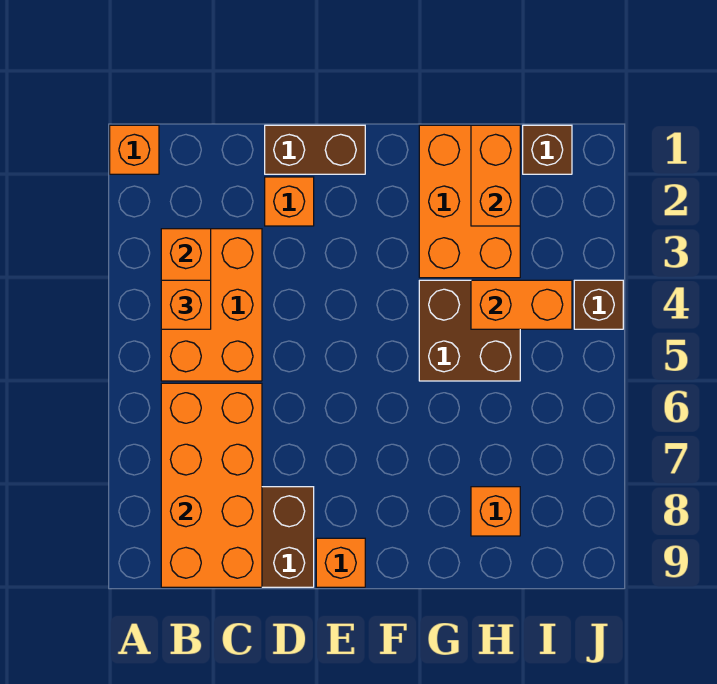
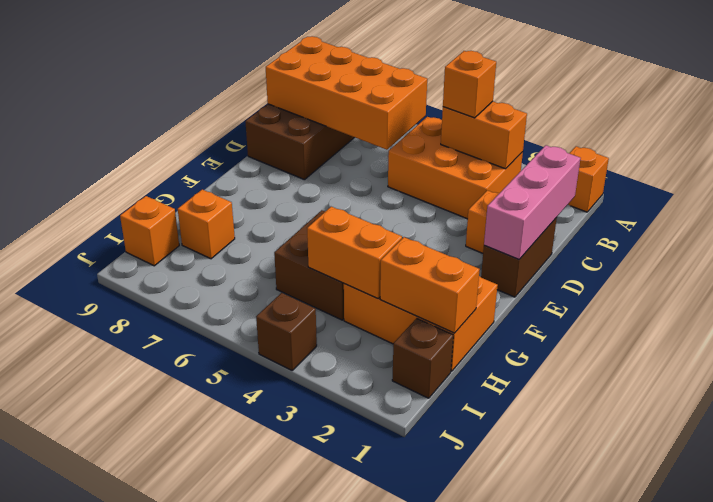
none -> pink brick C1:E1 level 2
orange brick E9 level 1 -> orange brick I9 level 1
orange brick H4:I4 level 2 -> orange brick H3:H4 level 2

